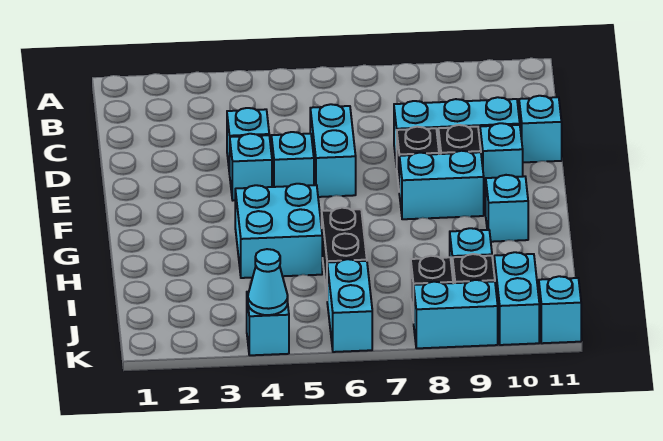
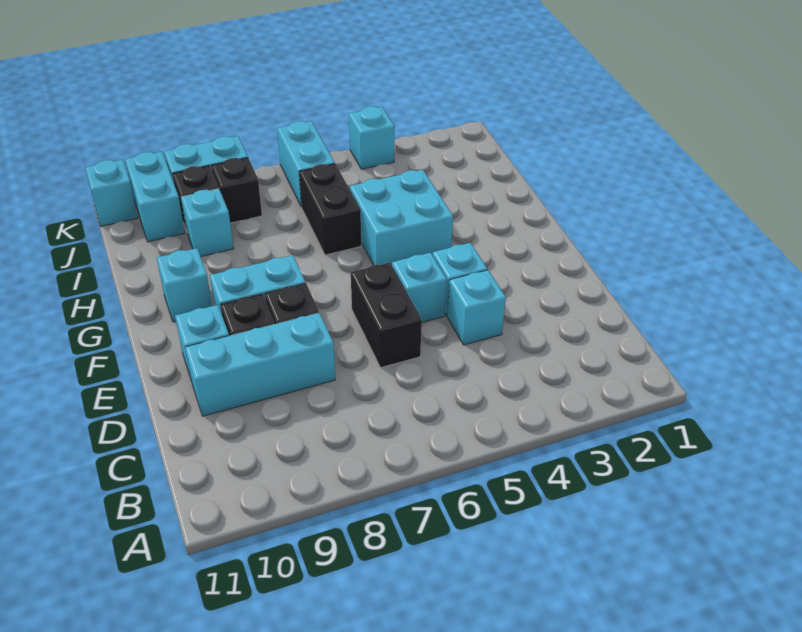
cyan brick D6:E6 level 1 -> black brick D6:E6 level 1
cyan brick D11 level 1 -> none
cyan cone K4 level 2 -> none

